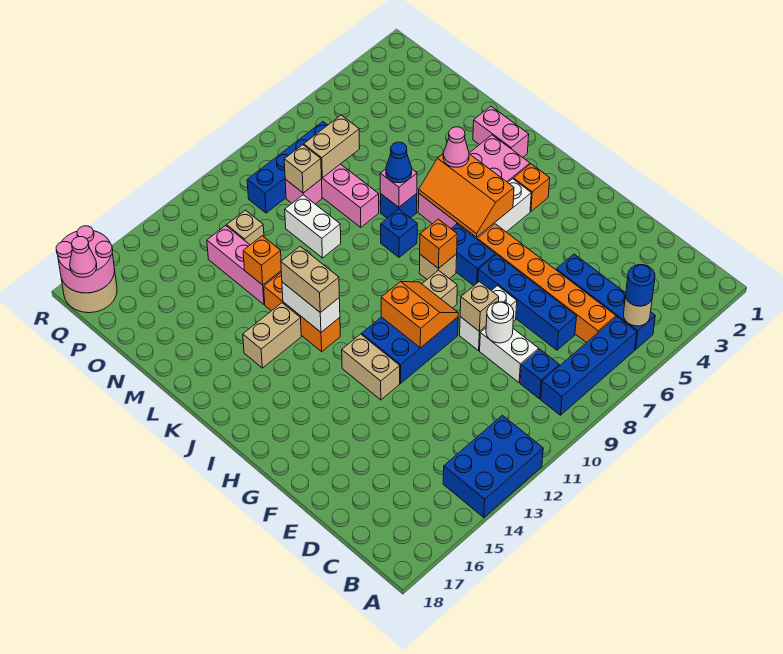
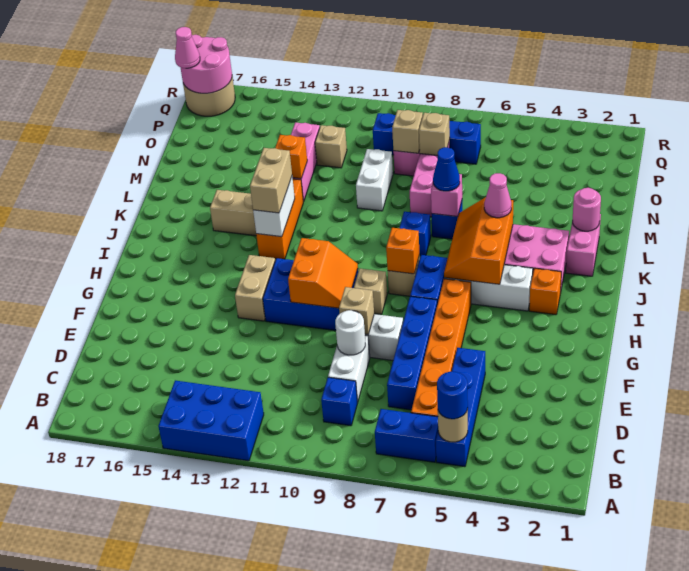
blue brick B6:B9 level 1 -> blue brick B6:B7 level 1
none -> pink round brick L2 level 2
tan brick O7:O8 level 2 -> tan brick O8 level 2

